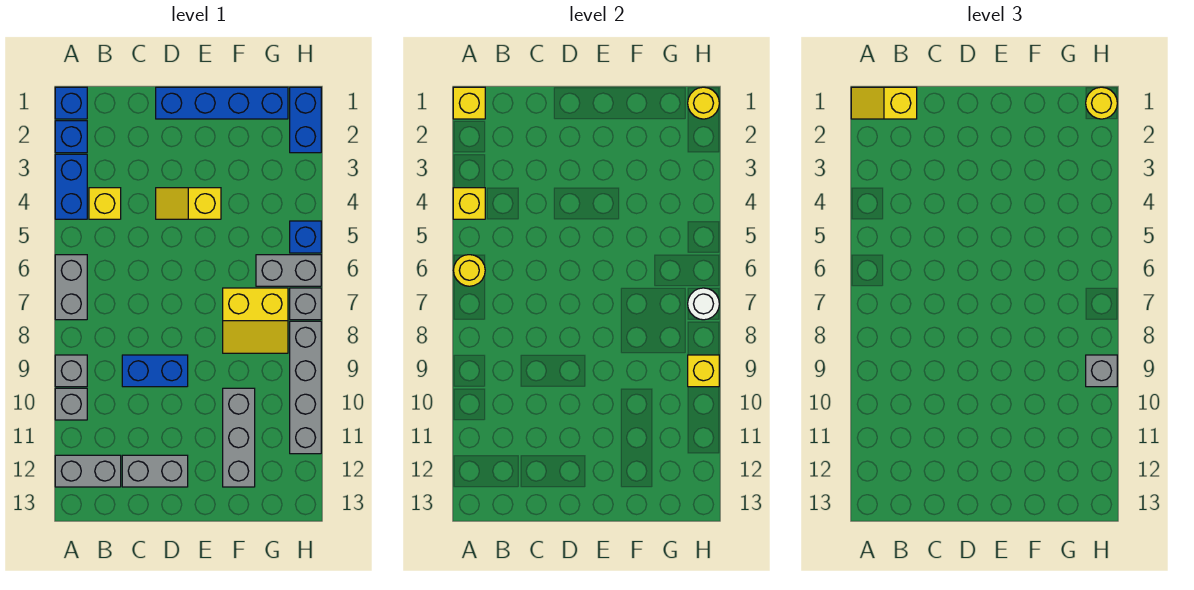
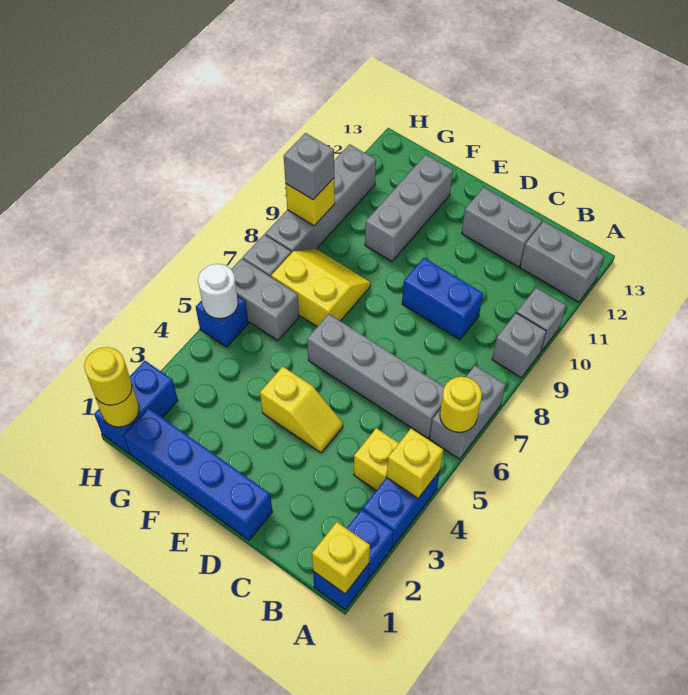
yellow slope A1:B1 level 3 top B -> none
none -> grey brick B6:E6 level 1
white round brick H7 level 2 -> white round brick H5 level 2

